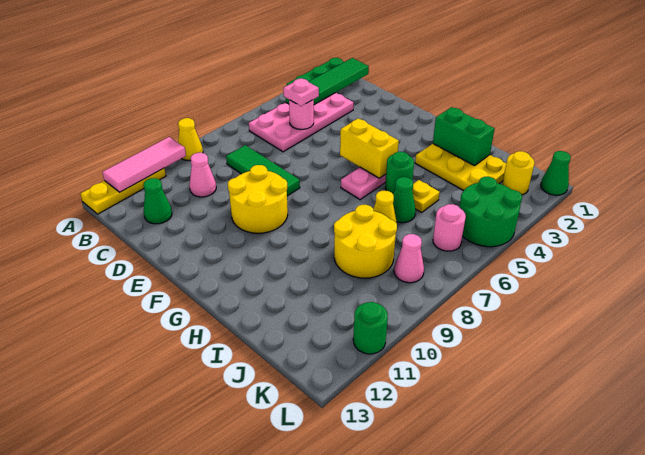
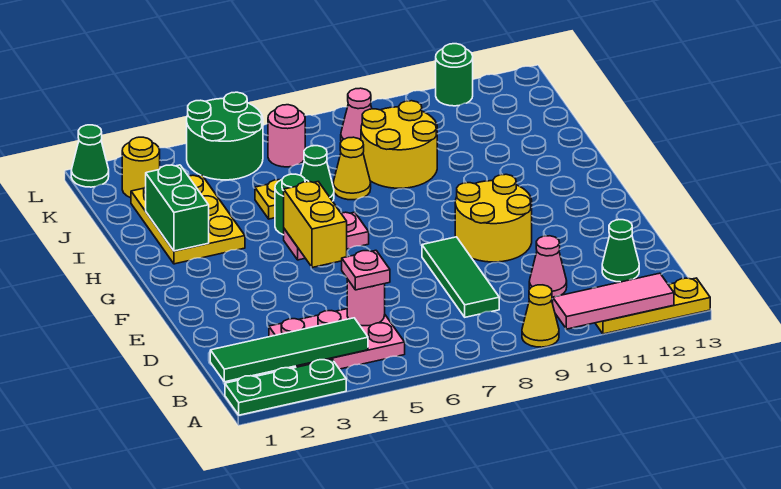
pink plate B3:C6 level 1 -> pink plate B3:C5 level 1

